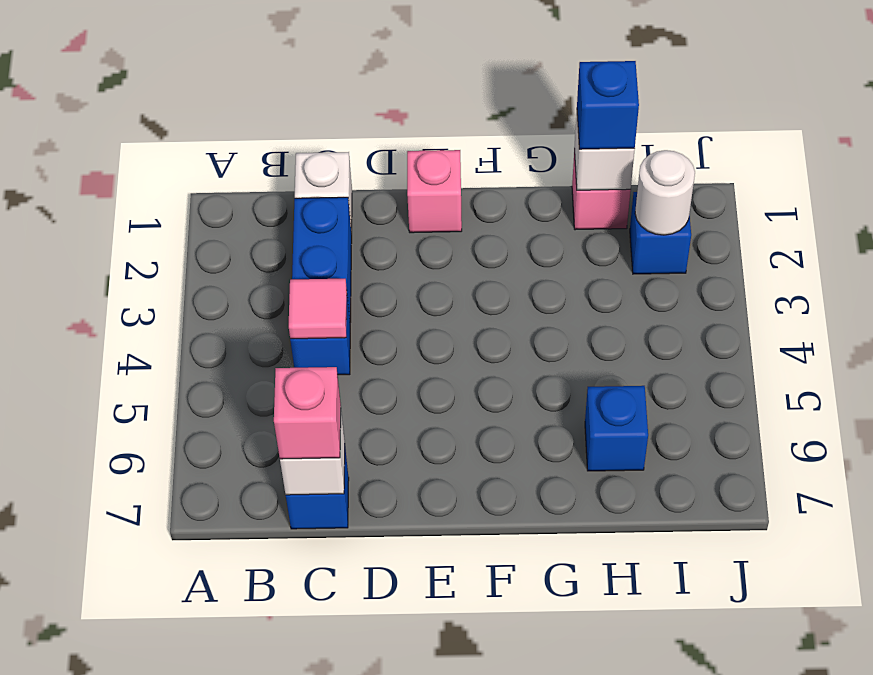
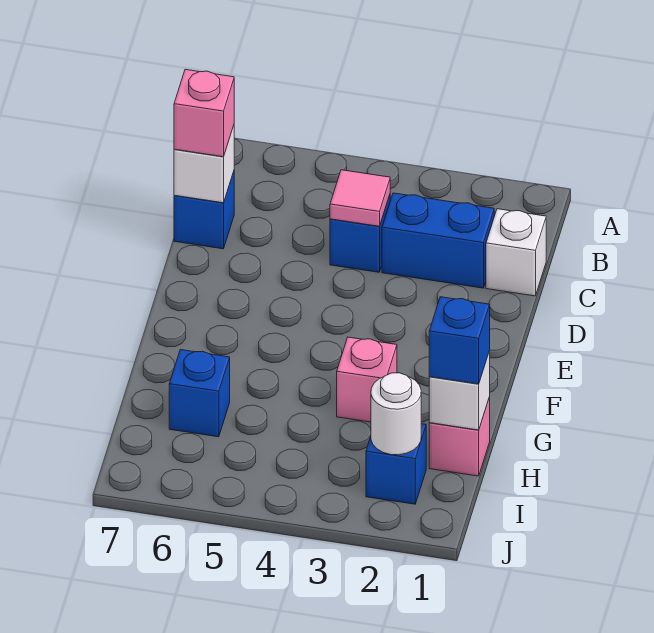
pink brick E1 level 1 -> pink brick G3 level 1

